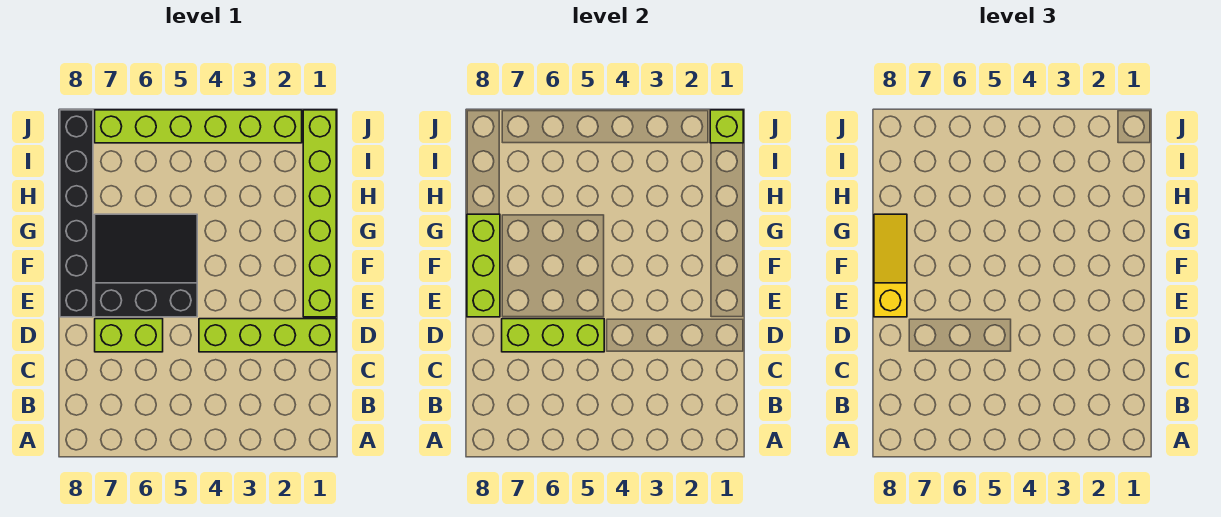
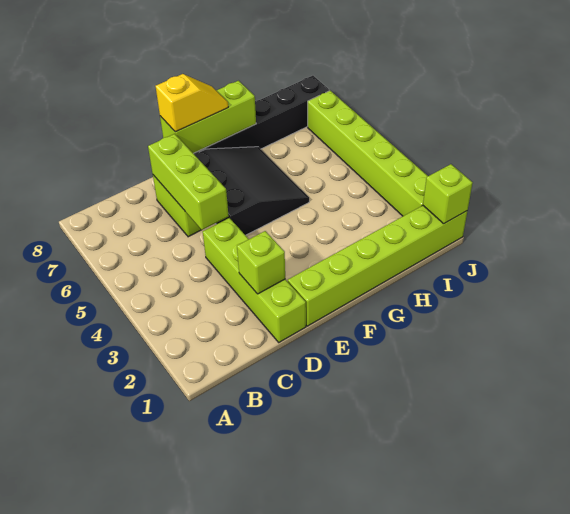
none -> lime brick D2 level 2
yellow slope E8:G8 level 3 top E -> yellow slope E8:F8 level 3 top E

